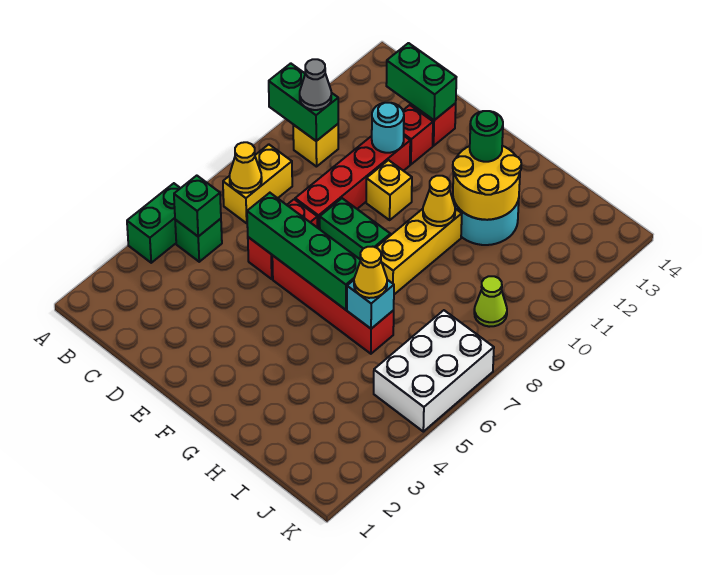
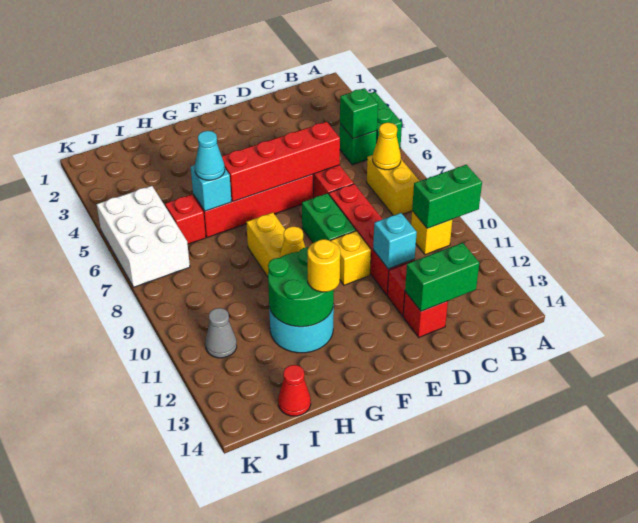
grey cone B10 level 3 -> grey cone J11 level 1
green brick D6:G6 level 2 -> red brick D6:G6 level 2
cyan round brick D11 level 2 -> cyan brick D11 level 2
green brick E8:F8 level 1 -> green brick E8:E9 level 1
yellow round brick G11:H12 level 2 -> green round brick G11:H12 level 2
green round brick G12 level 3 -> yellow round brick G12 level 3
yellow cone H6 level 3 -> cyan cone H6 level 3
none -> red brick I6 level 1
none -> red cone I14 level 1
lime cone J9 level 1 -> none

